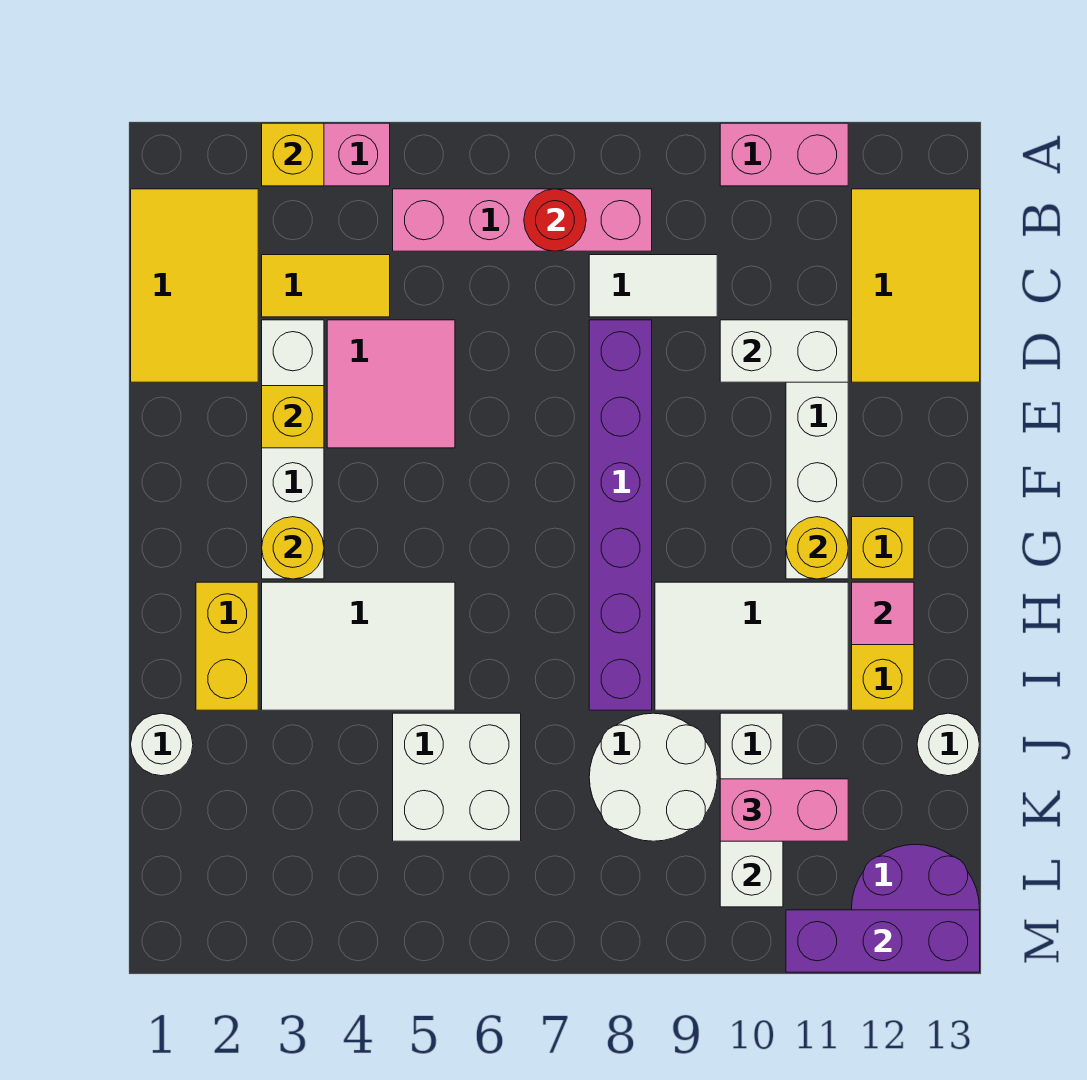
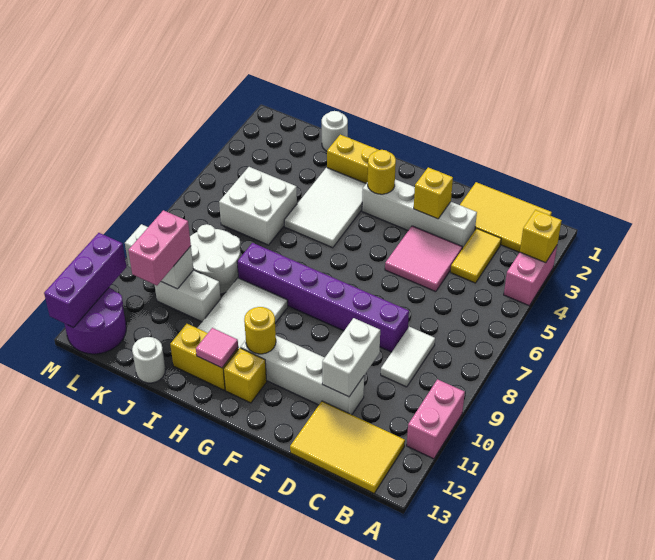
pink brick B5:B8 level 1 -> none
red round brick B7 level 2 -> none

